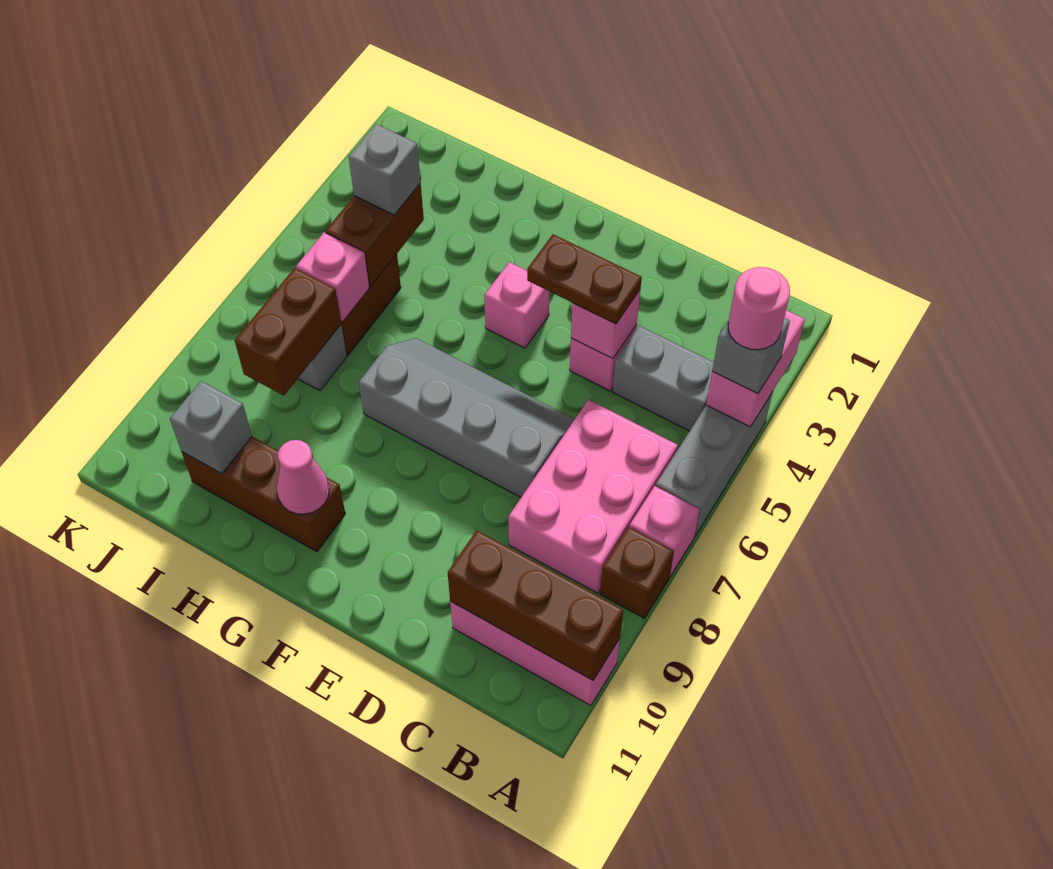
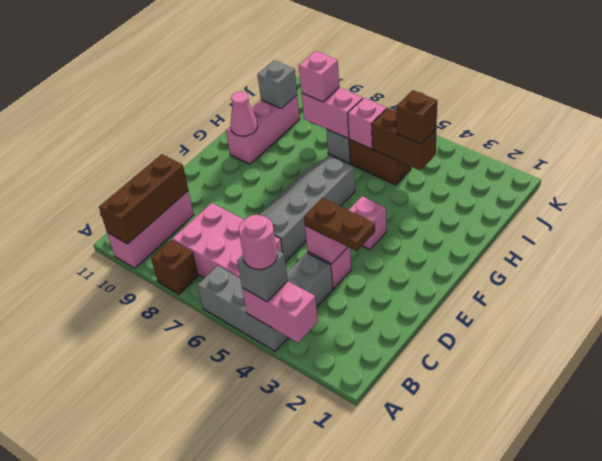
pink brick A7 level 1 -> pink brick I8 level 3
brown plate D4:E4 level 3 -> brown plate D3:D4 level 3
grey slope D6:G7 level 1 top 7 -> grey slope D6:G7 level 1 top 6
brown brick G10:I10 level 1 -> pink brick G10:I10 level 1
grey brick I4 level 3 -> brown brick I4 level 3
brown brick I7:I8 level 2 -> pink brick I7:I8 level 2

